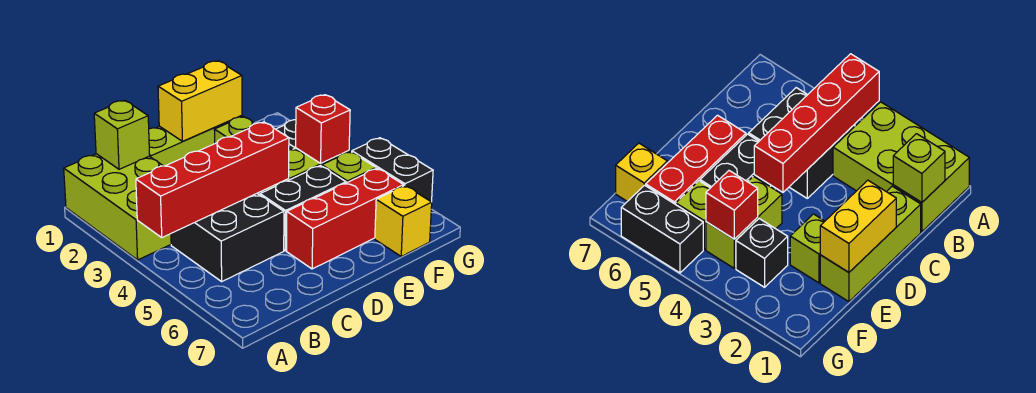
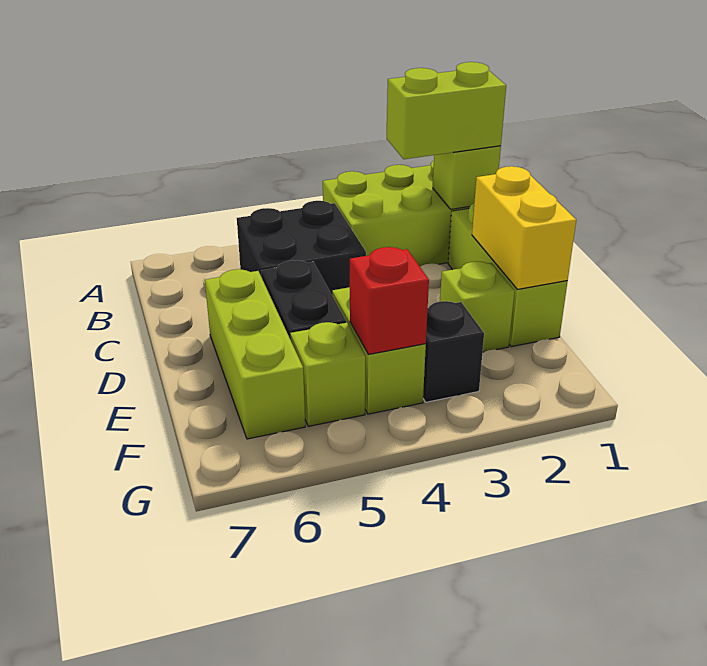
red brick A4:D4 level 2 -> none
none -> lime brick B1:B2 level 3
red brick D6:F6 level 1 -> lime brick D6:F6 level 1
yellow brick F7 level 1 -> none
black brick G5:G6 level 1 -> none

